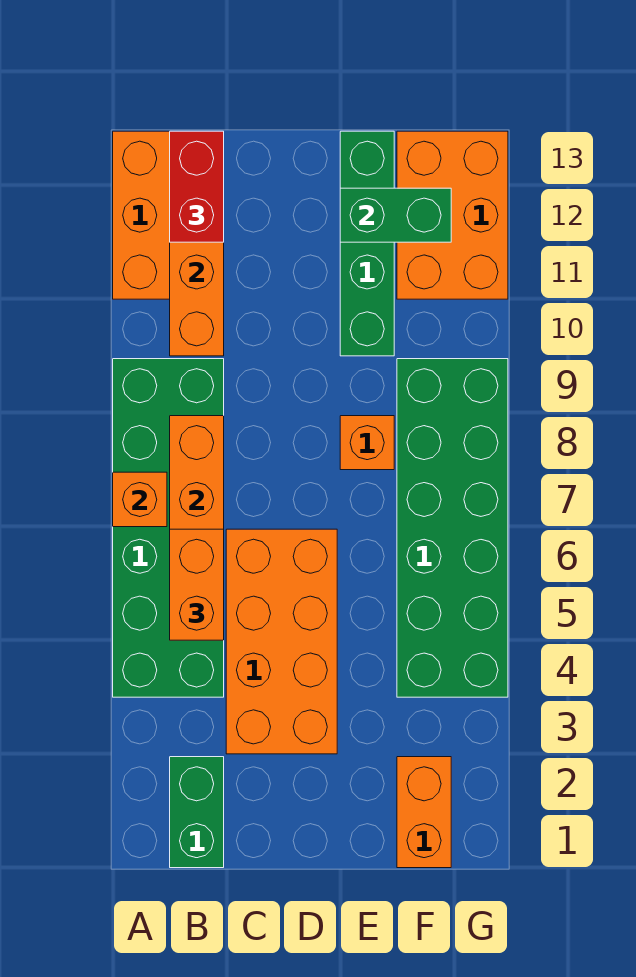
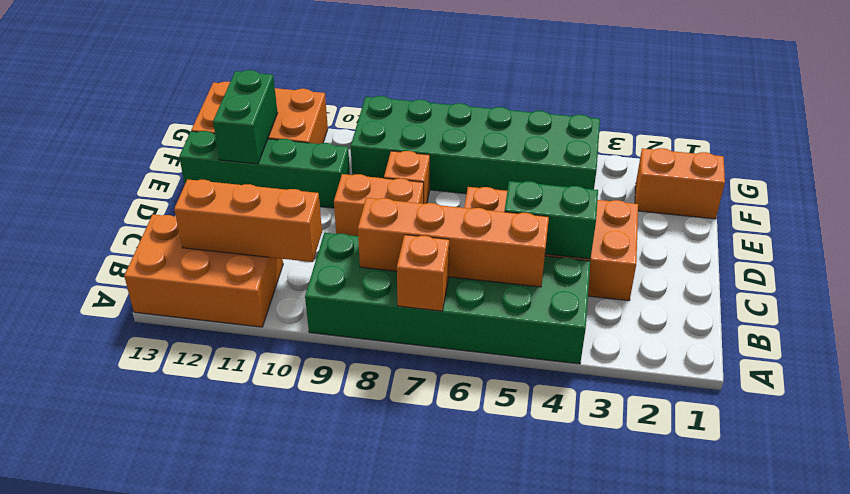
green brick B1:B2 level 1 -> green brick C4:C5 level 2
orange brick B5:B6 level 3 -> orange brick D8:D9 level 1
red brick B12:B13 level 3 -> none

